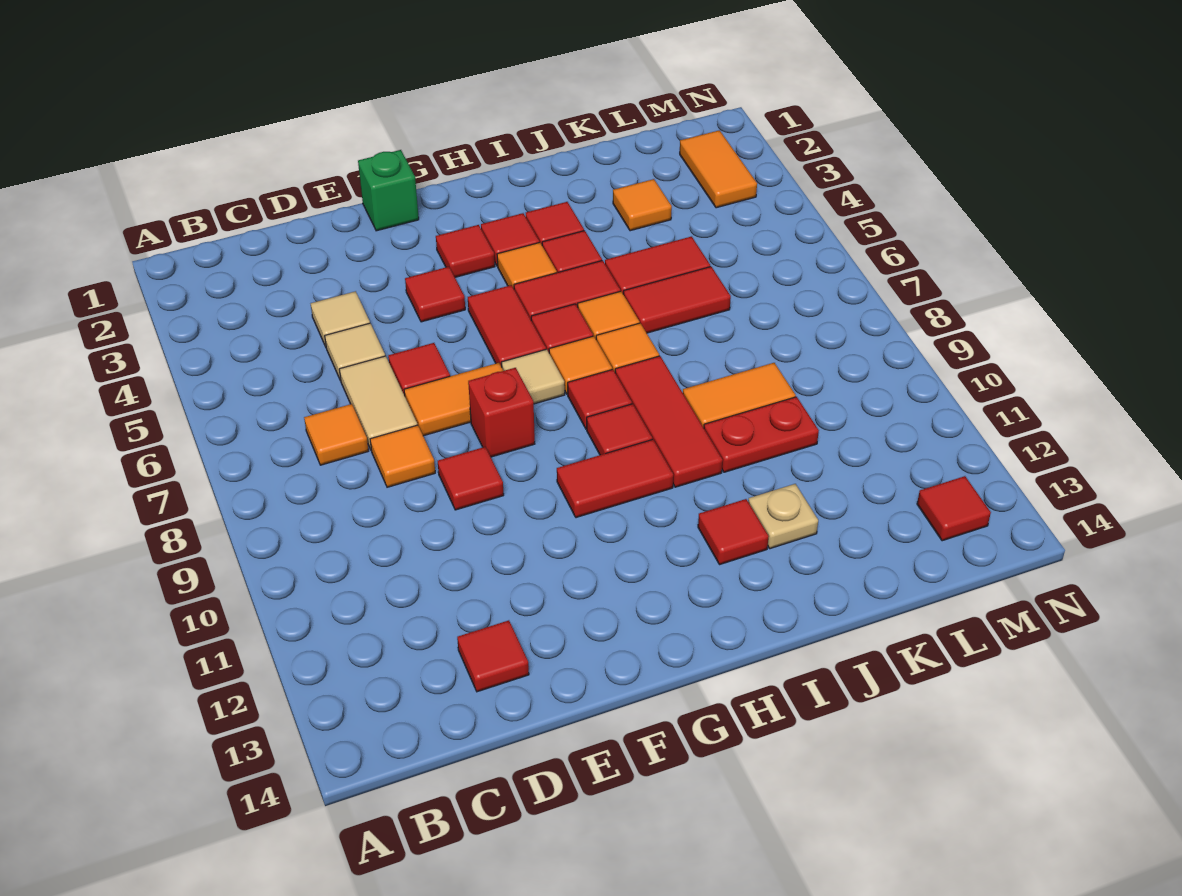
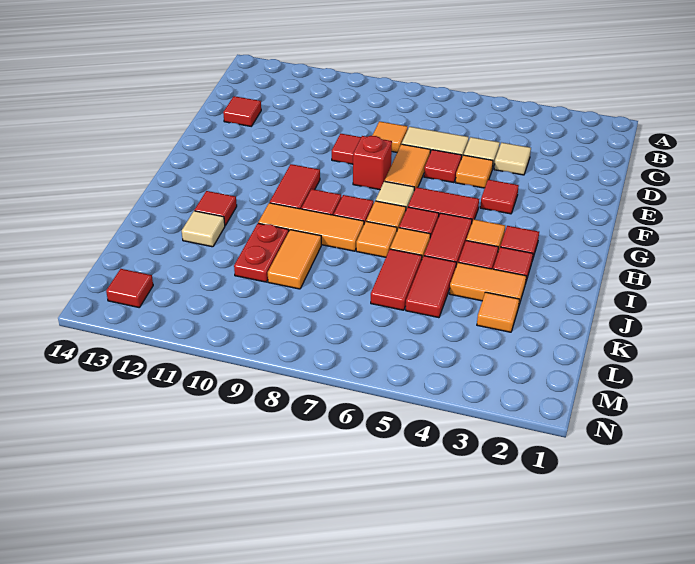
orange tile C7 level 1 -> orange tile E5 level 1
green brick F1 level 1 -> none
red tile G3 level 1 -> none
red tile I8:I10 level 1 -> orange tile I8:I10 level 1
tan plate J12 level 1 -> tan tile J12 level 1
orange tile M2:M3 level 1 -> orange tile J3:J4 level 1

